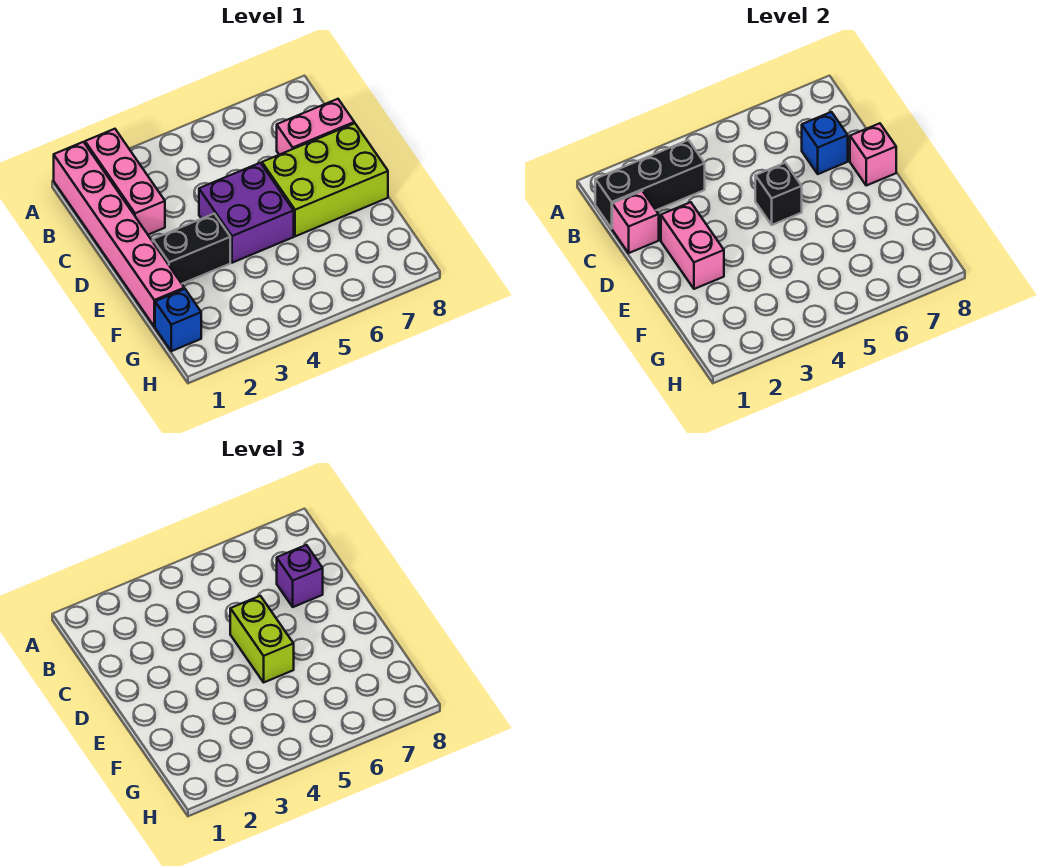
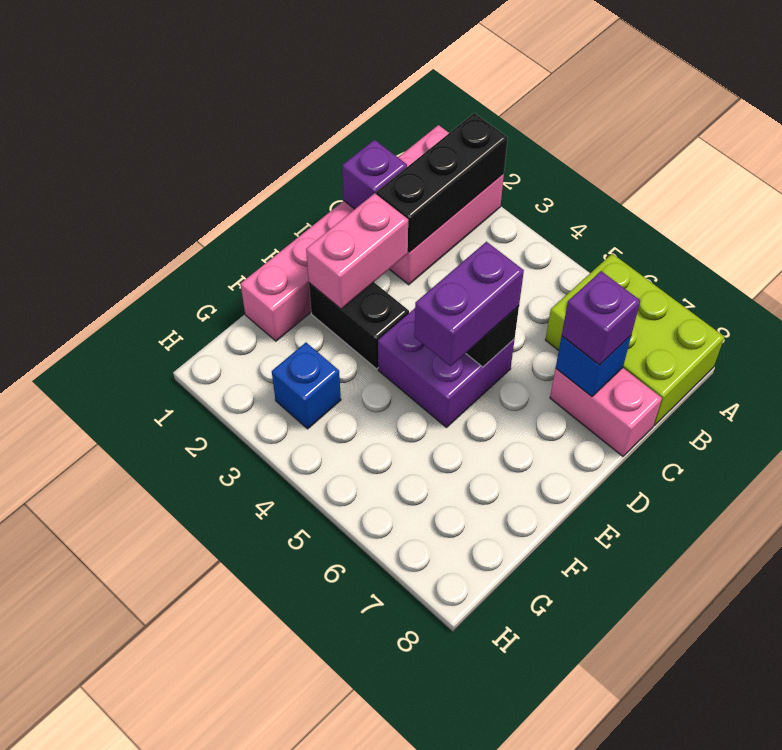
black brick B1:B3 level 2 -> black brick A2:C2 level 2
pink brick C1 level 2 -> purple brick C1 level 2
lime brick D5:E5 level 3 -> purple brick D5:E5 level 3
lime brick D6:E8 level 1 -> lime brick A6:B8 level 1
pink brick D8 level 2 -> none
blue brick G1 level 1 -> blue brick G3 level 1

